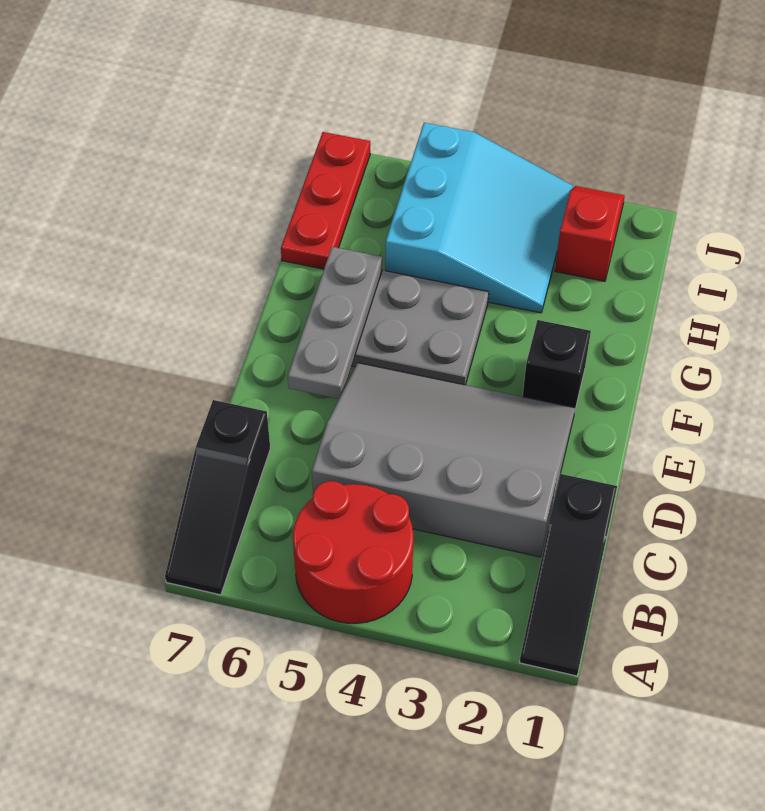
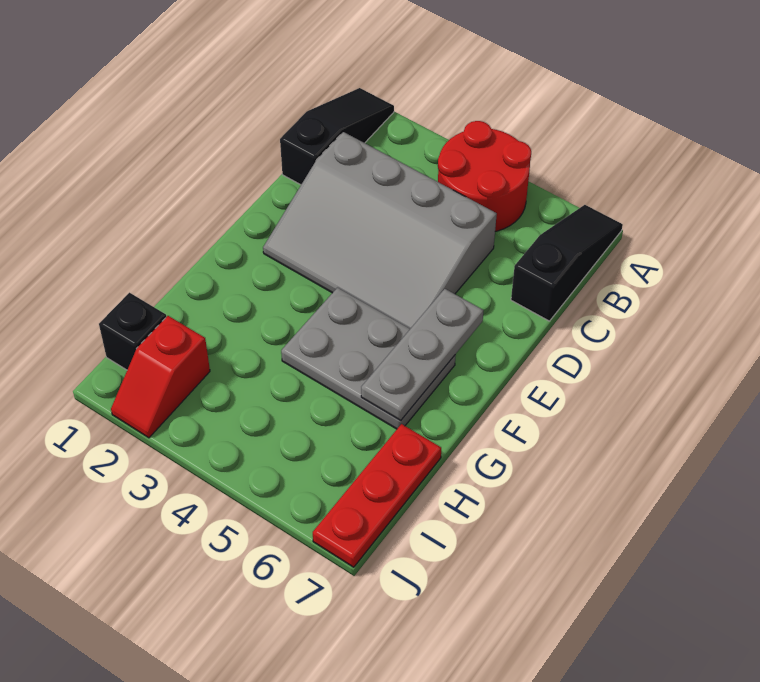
black brick F2 level 1 -> black brick I1 level 1
cyan slope H3:J5 level 1 top 5 -> none

